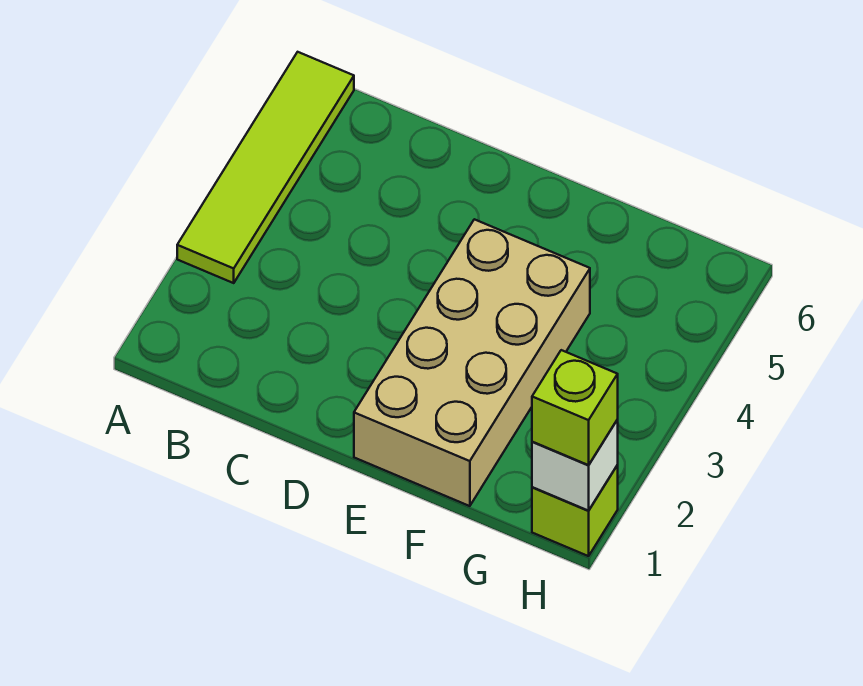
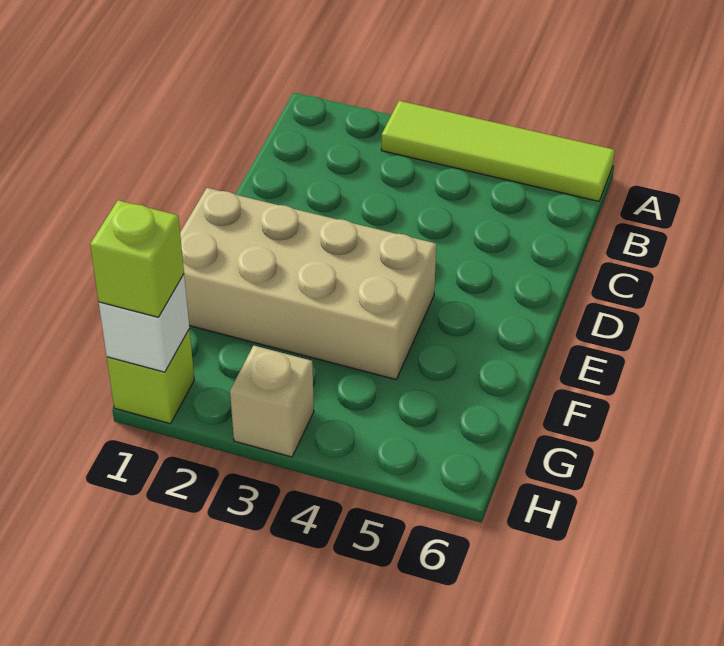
none -> tan brick H3 level 1

